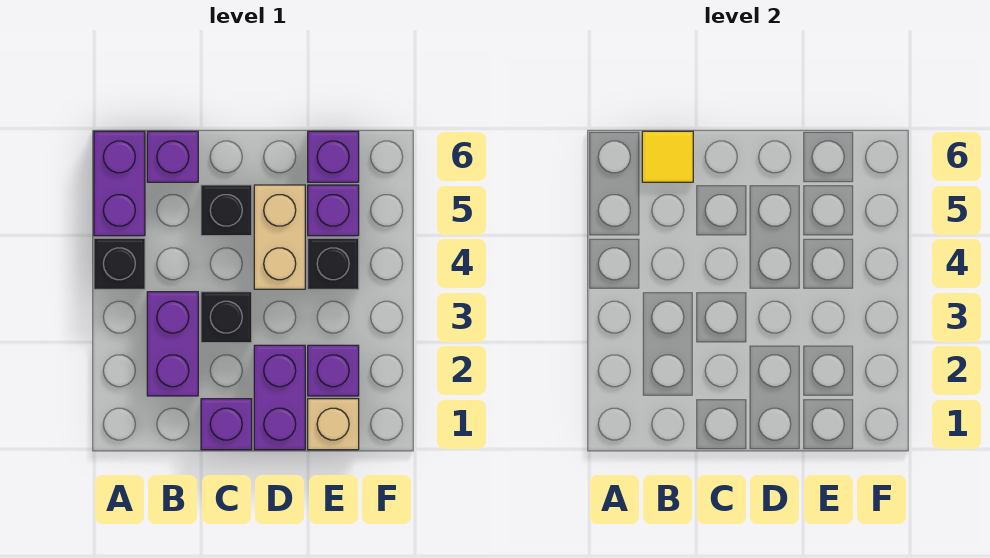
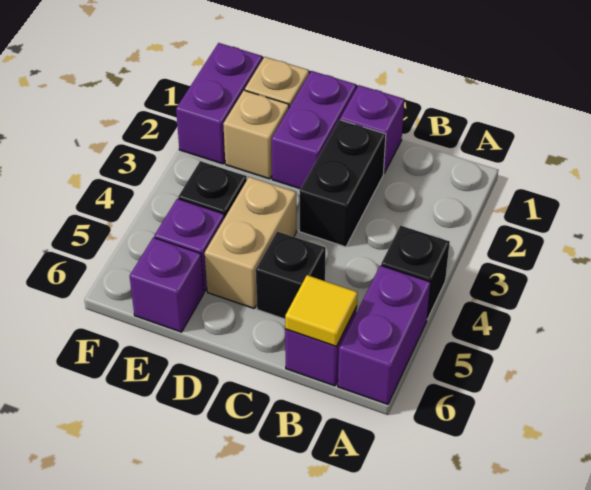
purple brick B2:B3 level 1 -> purple brick F1:F2 level 1
black brick C3 level 1 -> black brick C2:C3 level 1
purple brick E2 level 1 -> tan brick E2 level 1

